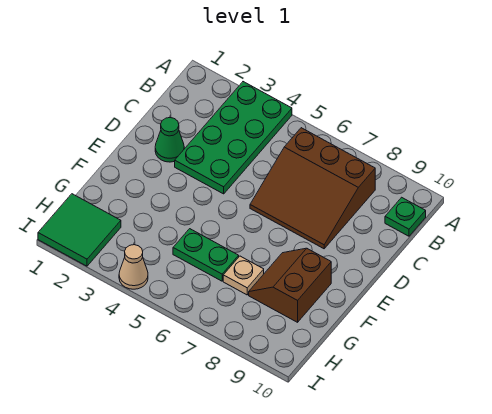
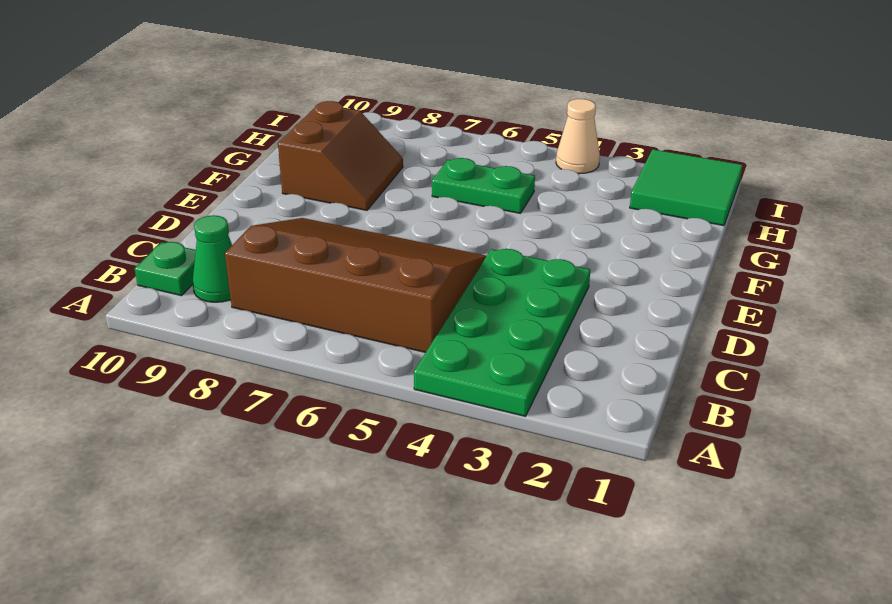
brown slope B6:D8 level 1 top B -> brown slope B5:D8 level 1 top B
green cone D2 level 1 -> green cone B9 level 1
tan plate G7 level 1 -> none

